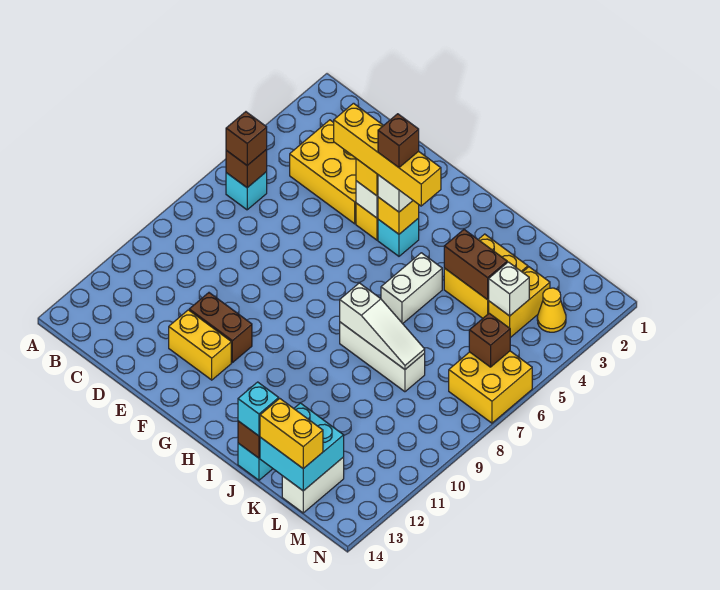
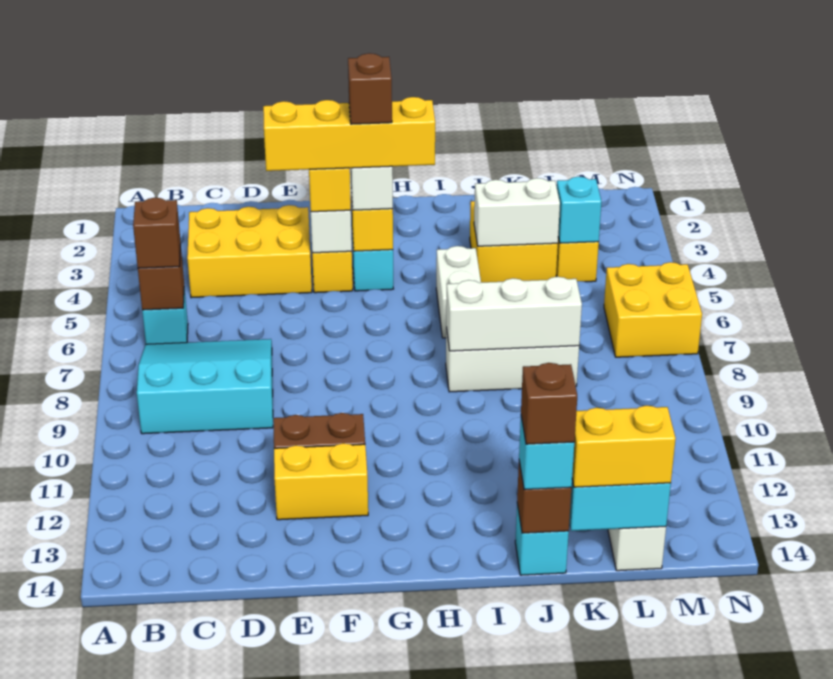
none -> cyan slope B7:D9 level 1 top 9
white slope I8:K8 level 2 top I -> white brick I8:K8 level 2
brown brick J4:K4 level 2 -> white brick J4:K4 level 2
white brick L4 level 2 -> cyan brick L4 level 2
yellow cone M3 level 1 -> none
brown brick M6 level 2 -> brown brick J14 level 4

